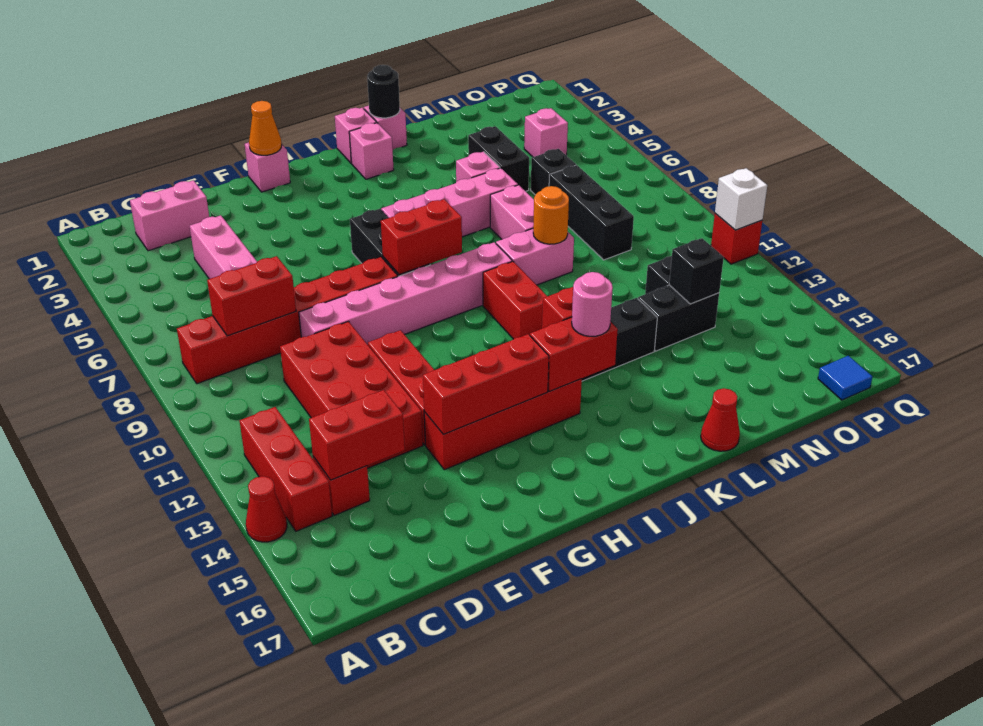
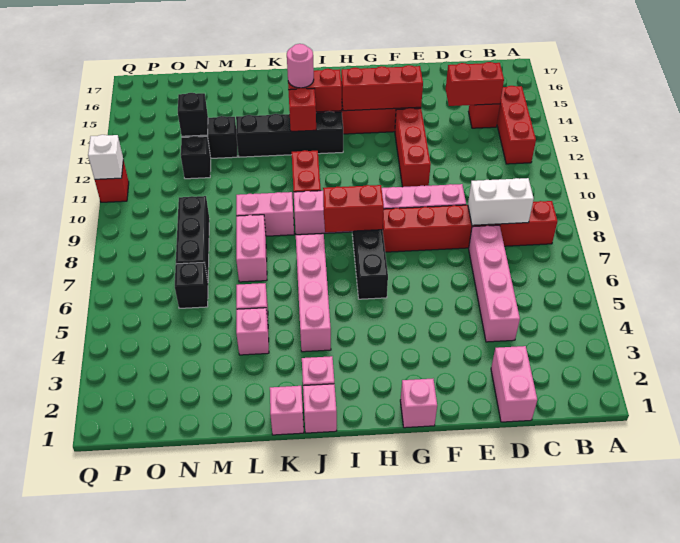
red cone A14 level 1 -> none
pink brick C2:D2 level 1 -> pink brick D1:D2 level 1
red brick C8:D8 level 2 -> white brick C8:D8 level 2
red brick D10:E13 level 1 -> none
orange cone G1 level 2 -> none
pink brick I6:L6 level 1 -> pink brick J4:J7 level 1
black round brick K1 level 2 -> none
orange round brick L9 level 2 -> none
red cone L17 level 1 -> none
black brick M4:M5 level 1 -> none
pink brick O4 level 1 -> pink brick L4 level 1
blue tile P17 level 1 -> none

